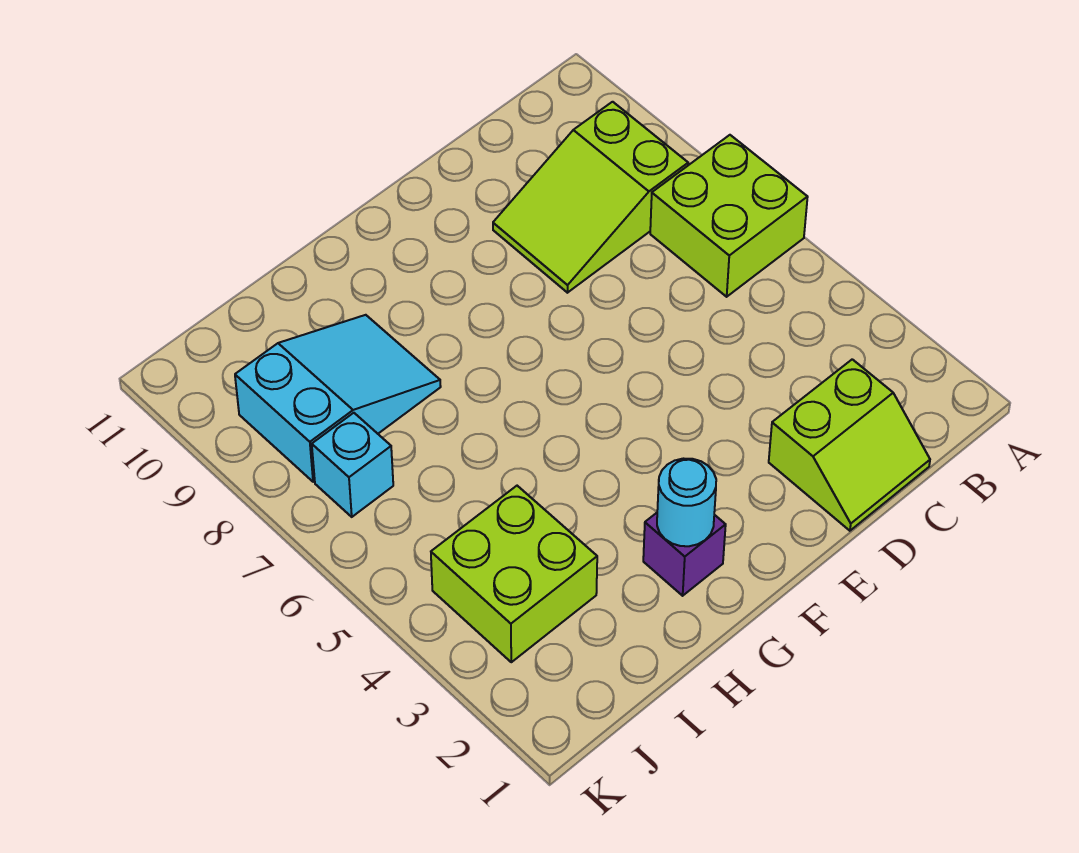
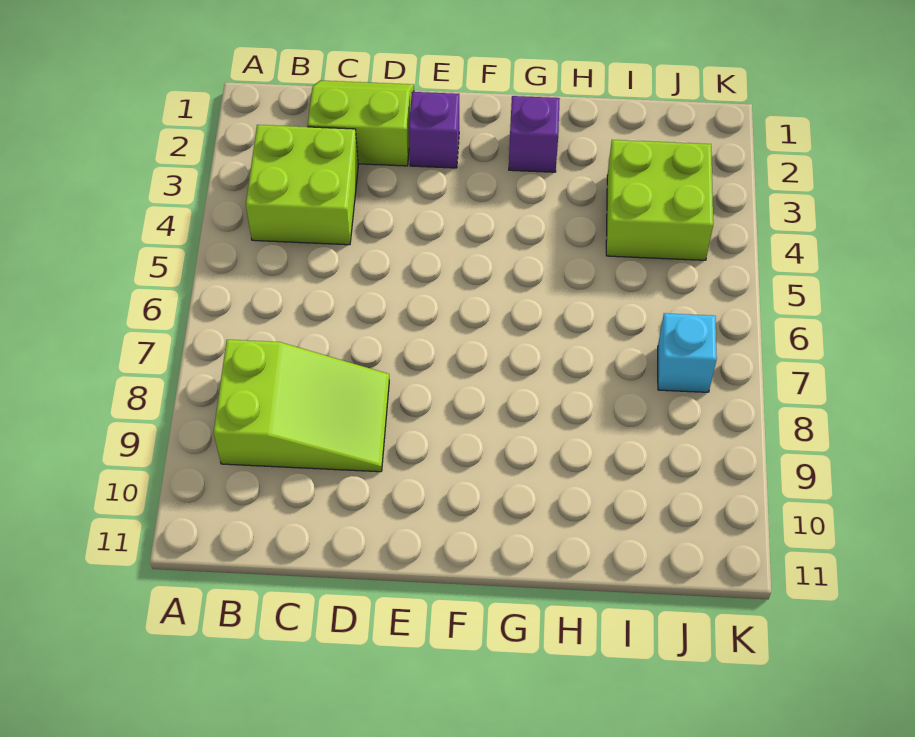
lime brick A6:B7 level 1 -> lime brick B3:C4 level 1
none -> purple brick E2 level 1
cyan round brick G2 level 2 -> none
cyan slope H8:J9 level 1 top J -> none

